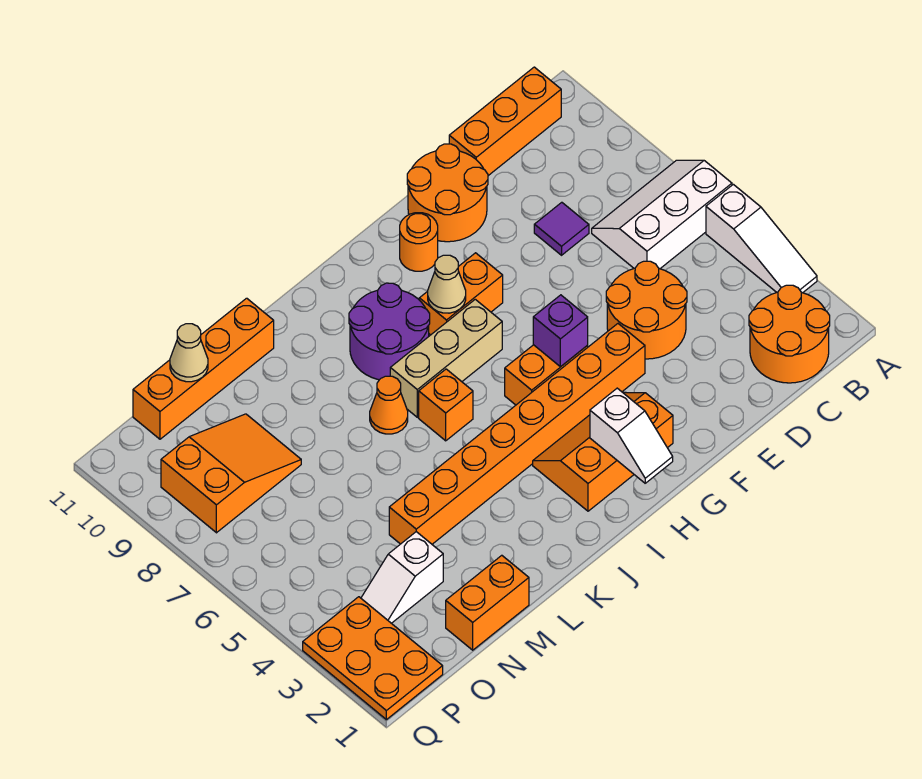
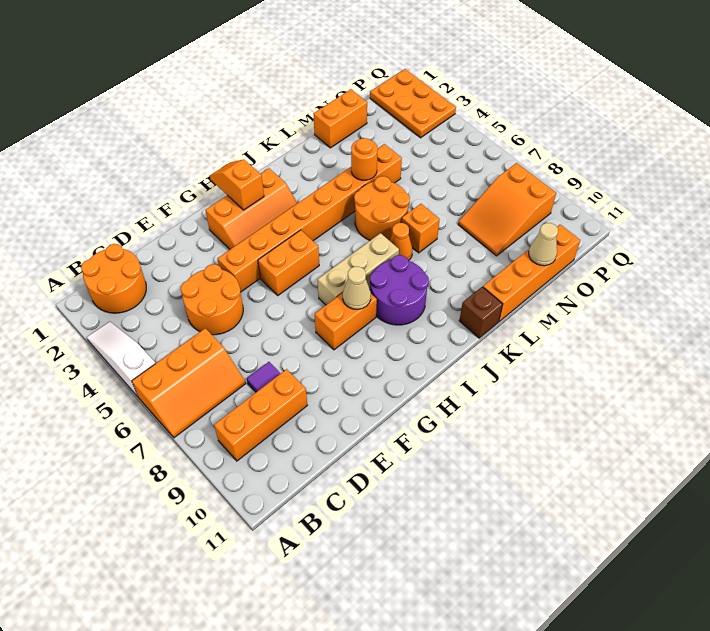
white slope A6:C7 level 1 top 6 -> orange slope A6:C7 level 1 top 6
orange brick B11:D11 level 1 -> orange brick B9:D9 level 1
orange round brick E10:F11 level 1 -> orange round brick K5:L6 level 1
purple brick G5 level 2 -> none
orange round brick G10 level 1 -> orange round brick L4 level 2
white slope H1:H2 level 2 top 2 -> orange slope H1:H2 level 2 top 2
orange brick J6 level 1 -> orange brick L7 level 1
none -> brown brick K11 level 1
white slope N3:O3 level 1 top N -> none

